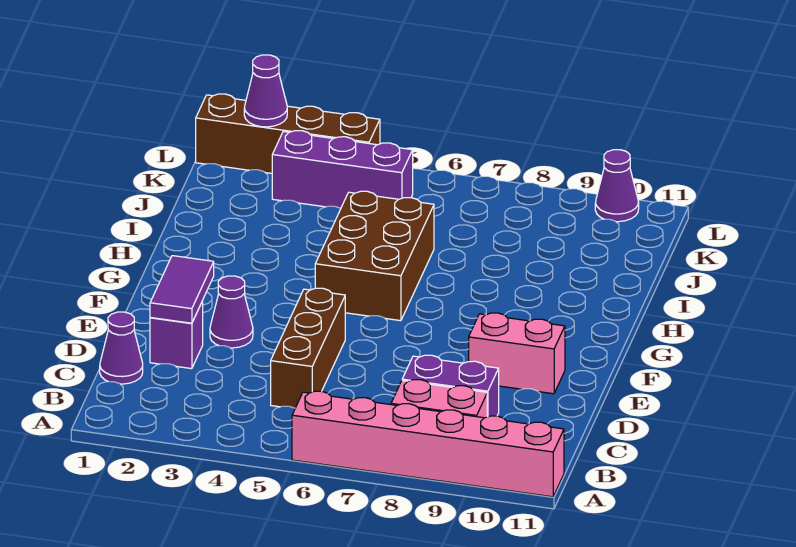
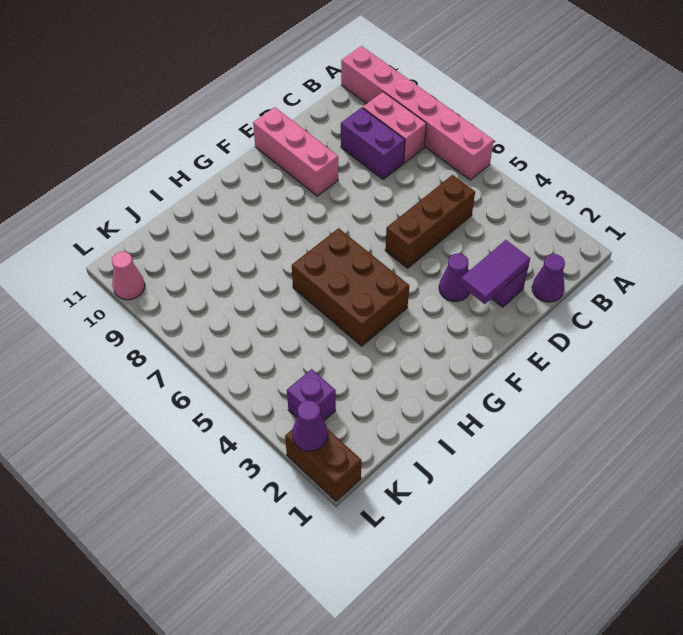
pink brick E9:E10 level 1 -> pink brick E9:E11 level 1
brown brick G5:I6 level 1 -> brown brick G4:H6 level 1
purple brick K3:K5 level 1 -> purple brick K3 level 1
brown brick L1:L4 level 1 -> brown brick L1:L2 level 1
purple cone L10 level 1 -> pink cone L10 level 1

